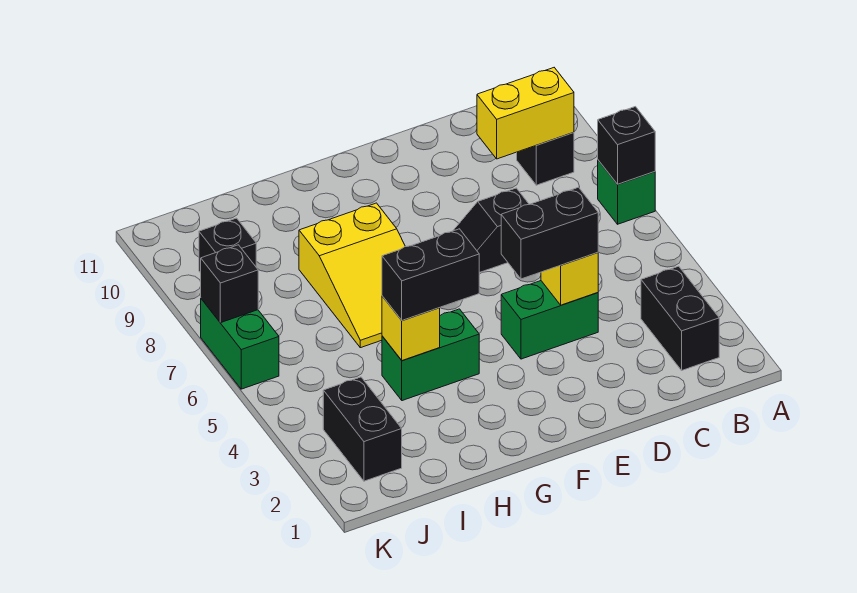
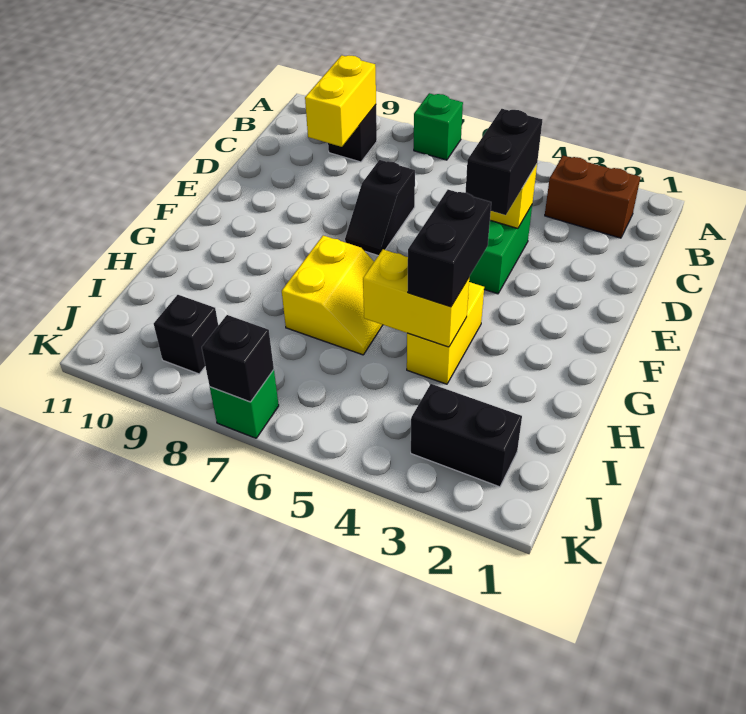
black brick A7 level 2 -> none
black brick B2:B3 level 1 -> brown brick B2:B3 level 1
green brick G4:H4 level 1 -> yellow brick G4:H4 level 1
yellow slope G6:H8 level 1 top 8 -> yellow slope G6:H7 level 1 top 7
yellow brick H4 level 2 -> yellow brick H4:H5 level 2
green brick K6:K7 level 1 -> green brick K7 level 1

